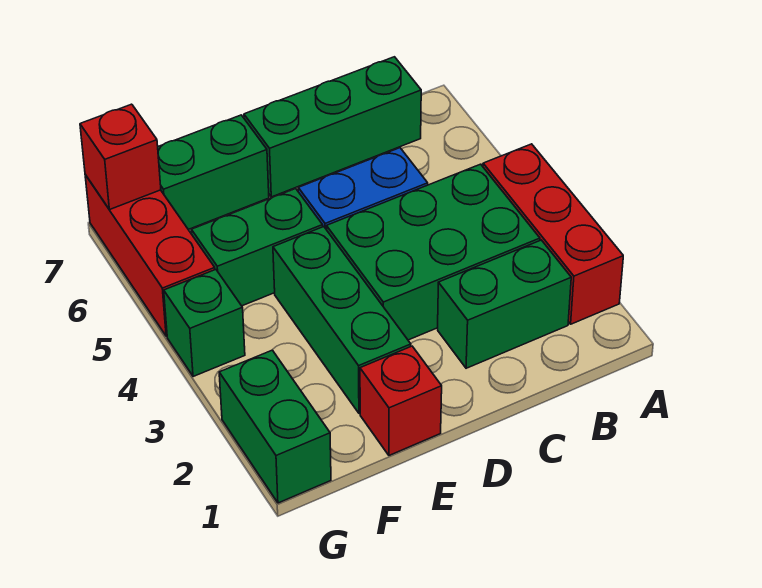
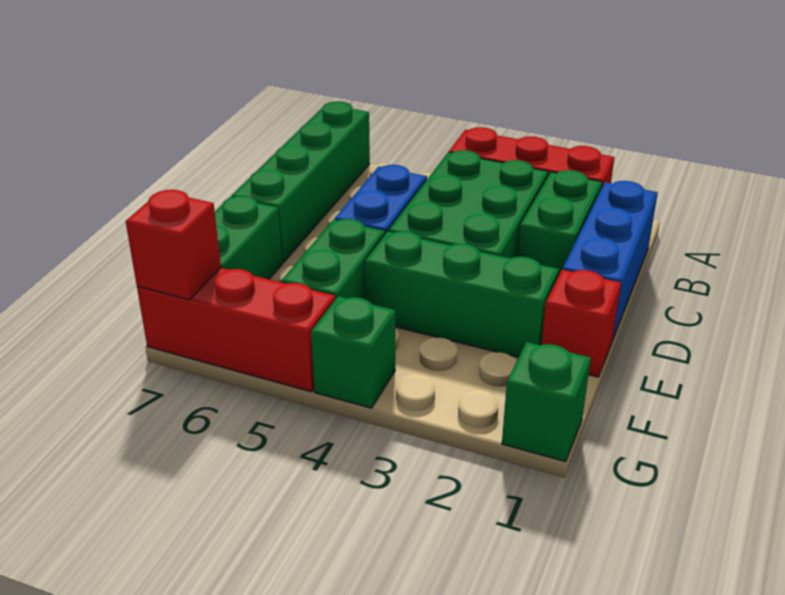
none -> blue brick B1:D1 level 1
green brick B7:D7 level 1 -> green brick A7:D7 level 1
green brick G1:G2 level 1 -> green brick G1 level 1

